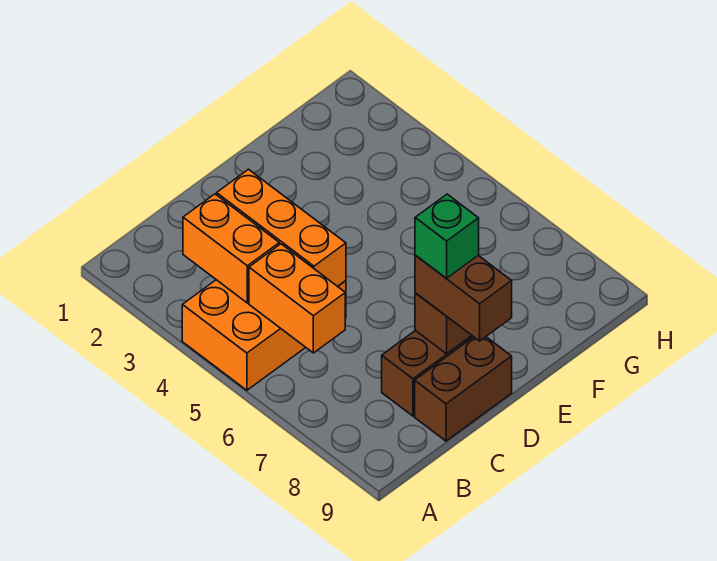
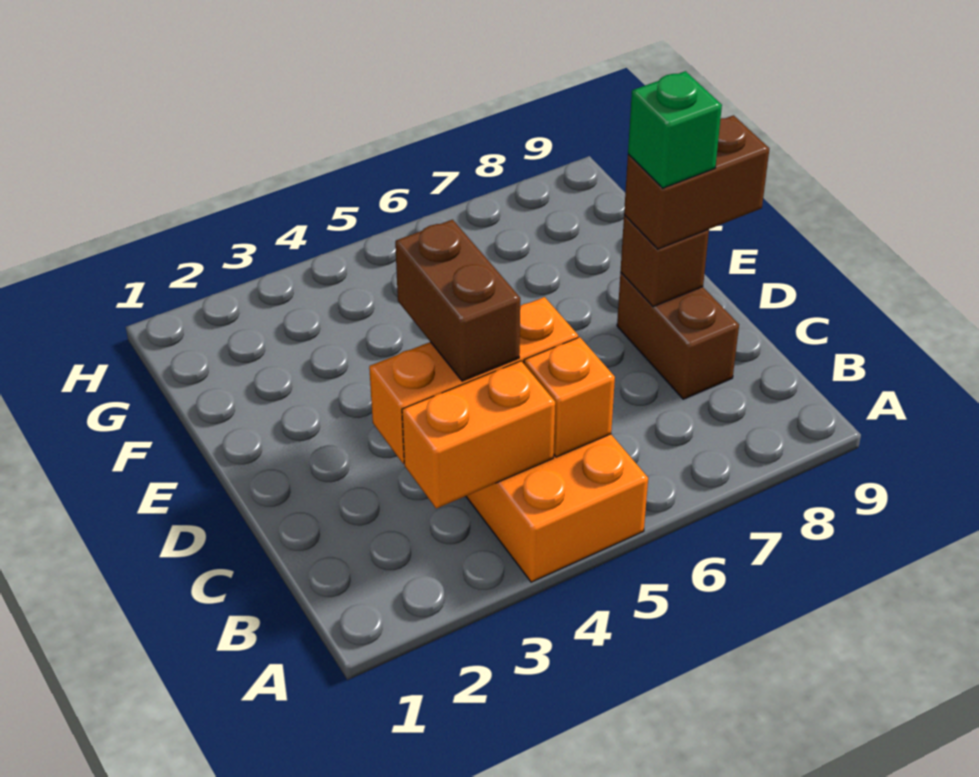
orange brick B5:B6 level 2 -> orange brick B5 level 2
brown brick C9:D9 level 1 -> brown brick C4:D4 level 3

